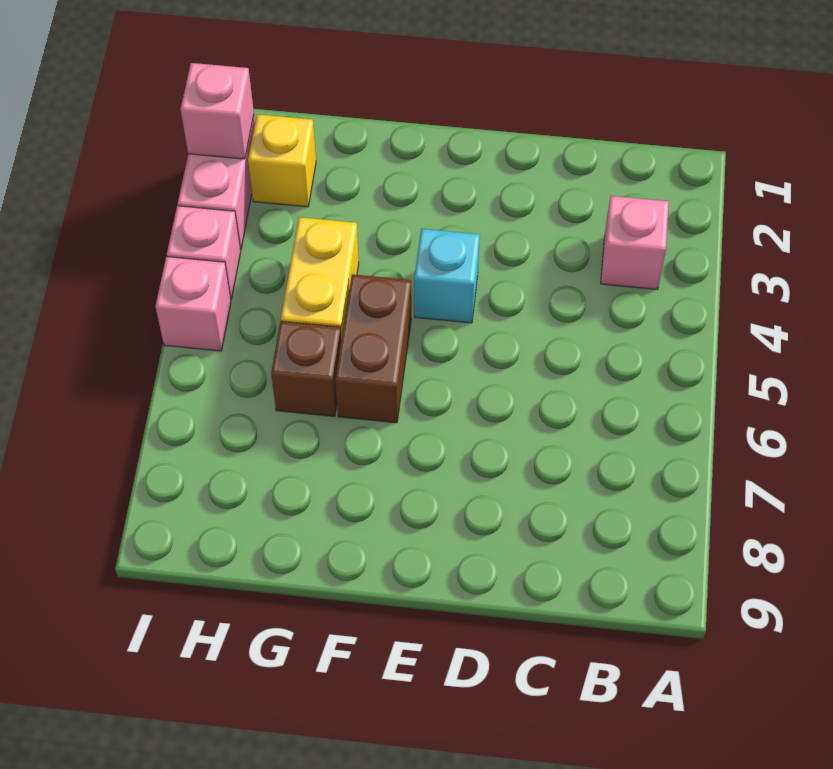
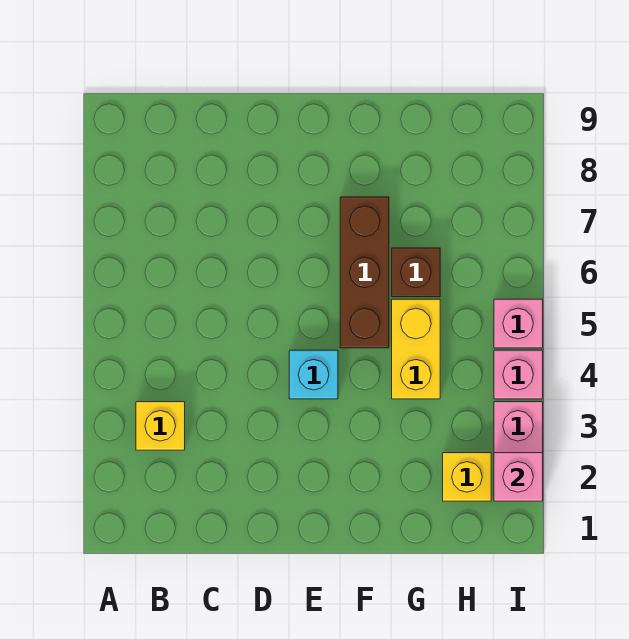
pink brick B3 level 1 -> yellow brick B3 level 1
brown brick F5:F6 level 1 -> brown brick F5:F7 level 1

